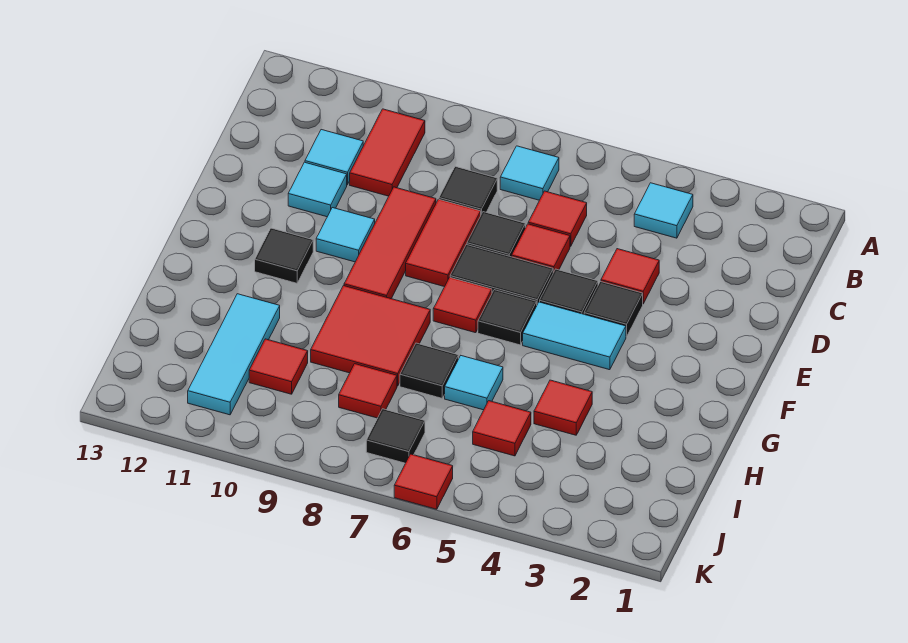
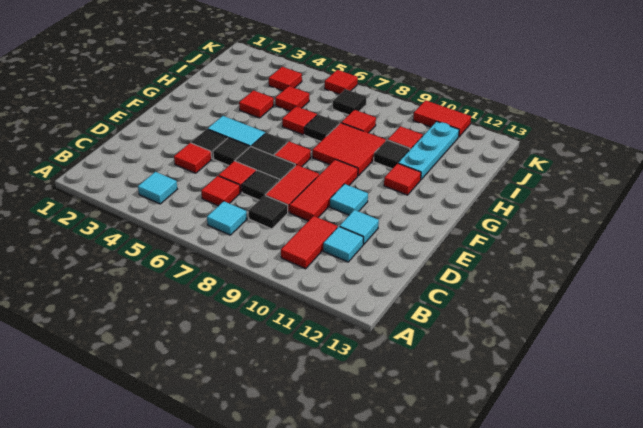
black tile F11 level 1 -> black tile H10 level 1
none -> red tile G11 level 1
cyan tile H6 level 1 -> red tile H6 level 1
cyan tile H11:J11 level 1 -> cyan plate H11:J11 level 1
none -> red tile J4 level 1
none -> red tile K10:K11 level 1

